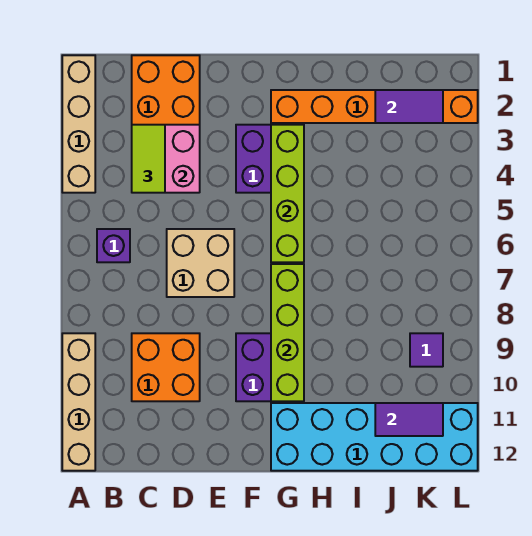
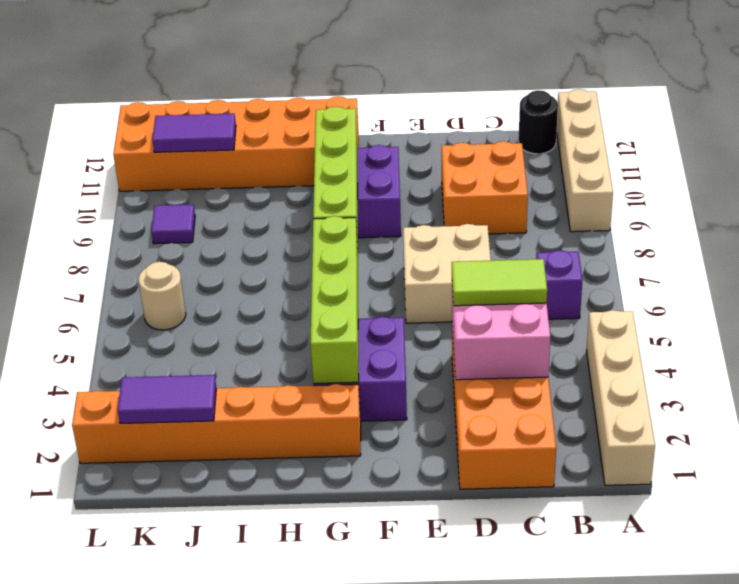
none -> black round brick B12 level 1
lime tile C3:C4 level 3 -> lime tile C4:D4 level 3
cyan brick G11:L12 level 1 -> orange brick G11:L12 level 1
none -> tan round brick K6 level 1

